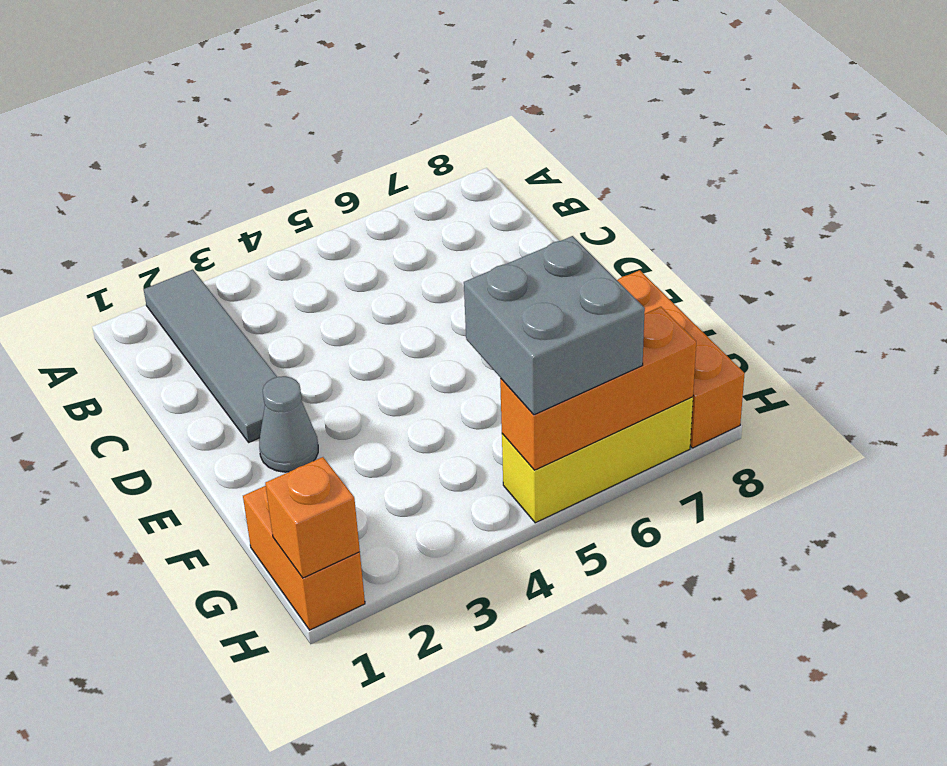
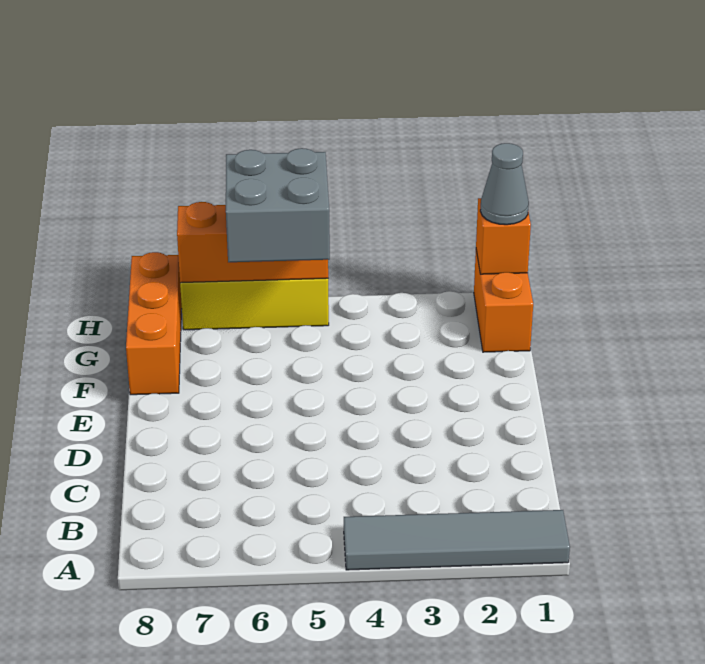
grey tile A2:D2 level 1 -> grey tile A1:A4 level 1
grey cone E2 level 1 -> grey cone H1 level 3

